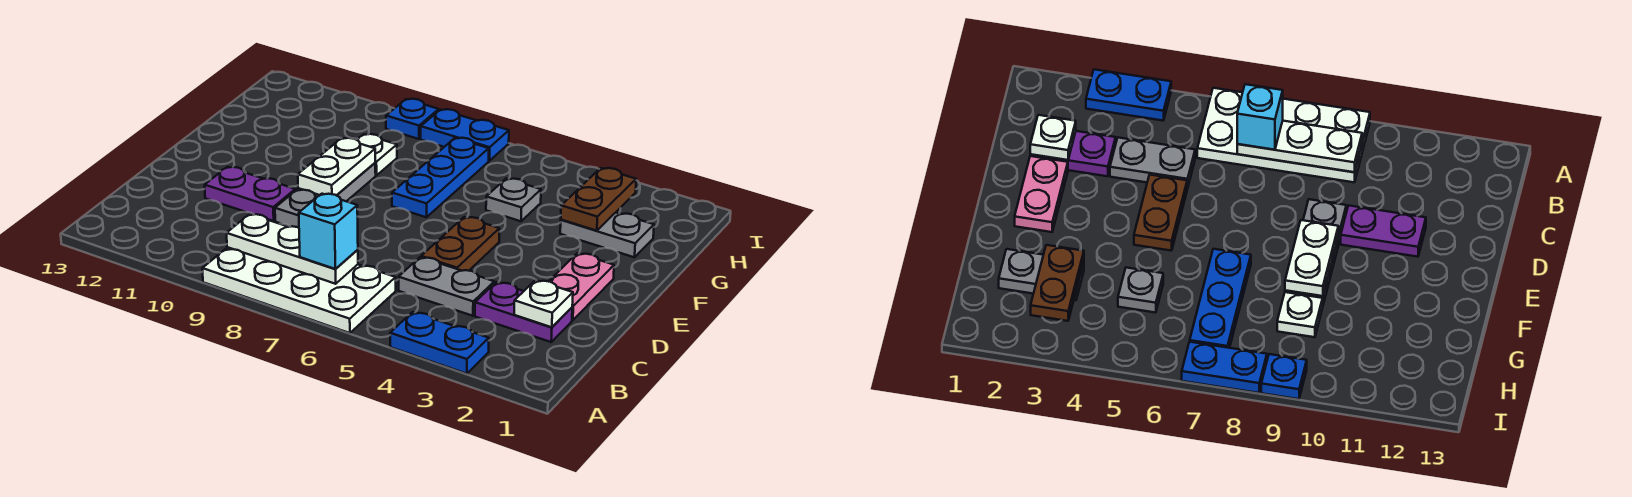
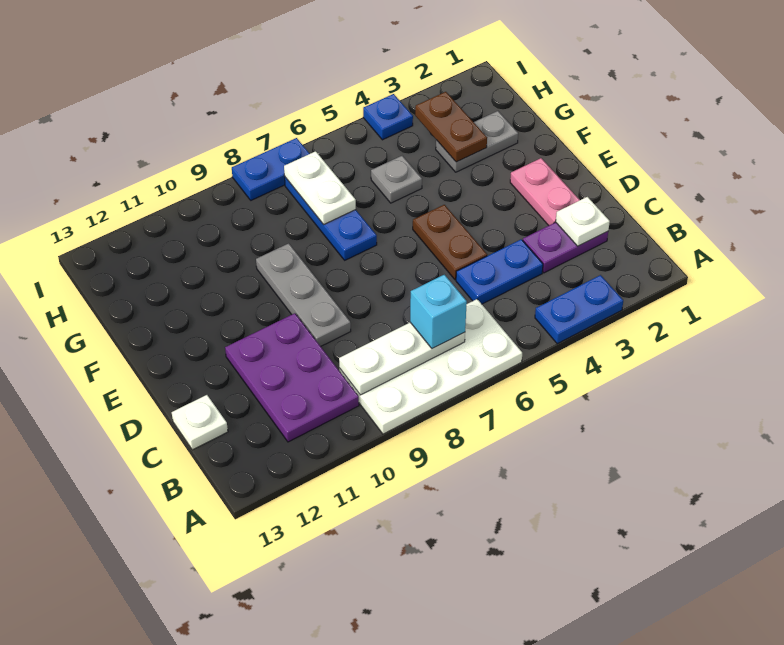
grey plate C4:C5 level 1 -> blue plate C4:C5 level 1
purple plate D10:D11 level 1 -> purple plate B10:D11 level 1
white plate E9:F9 level 2 -> white plate G7:H7 level 2
white plate G9 level 1 -> white plate C13 level 1
blue plate I9 level 1 -> blue plate I4 level 1

